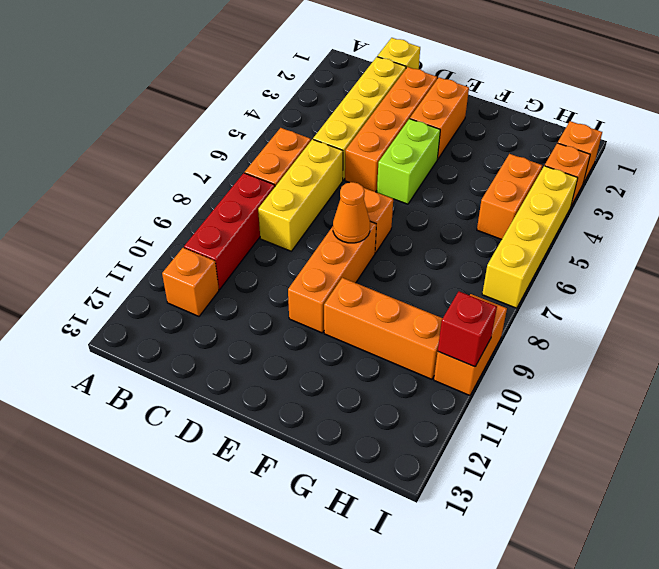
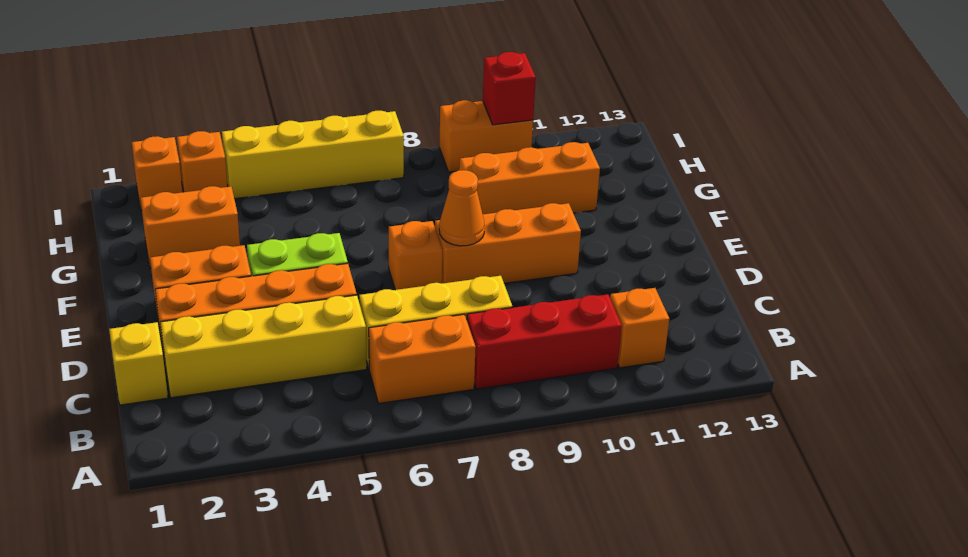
orange brick F10:H10 level 1 -> orange brick G9:G11 level 1
orange brick H4:H5 level 1 -> orange brick G2:G3 level 1

